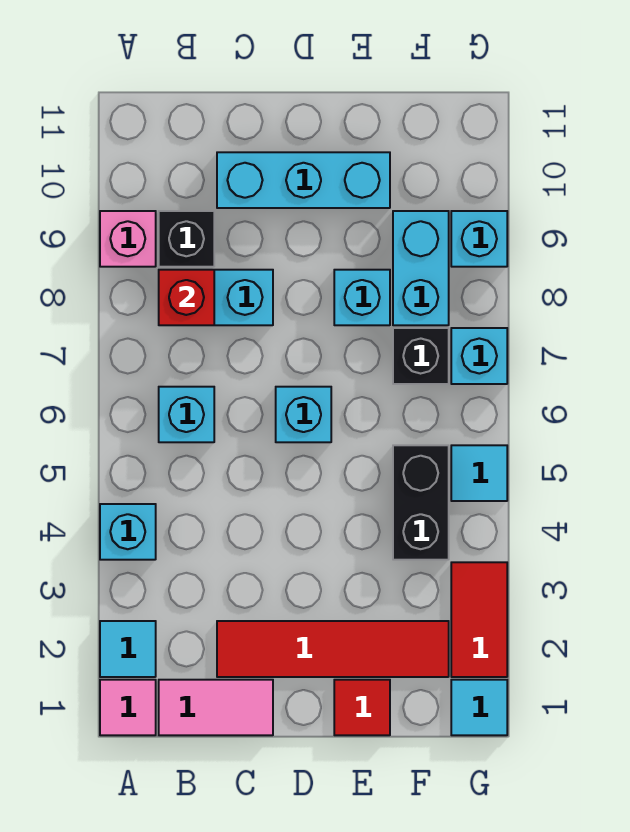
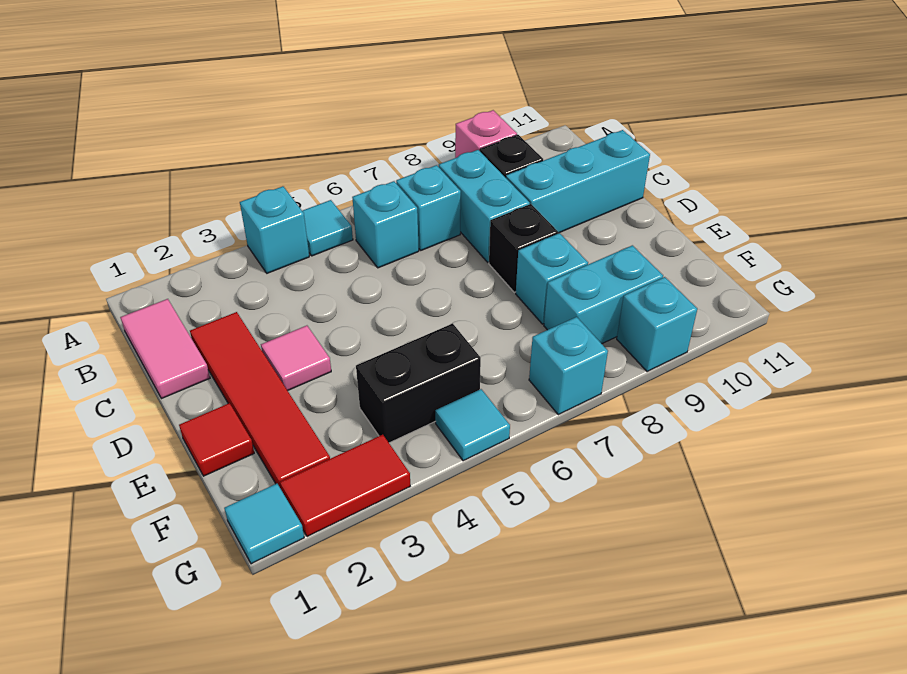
pink tile A1 level 1 -> pink tile D3 level 1
cyan tile A2 level 1 -> cyan tile A5 level 1
red brick B8 level 2 -> none
cyan brick C10:E10 level 1 -> cyan brick C9:C11 level 1
cyan brick D6 level 1 -> cyan brick B7 level 1
black brick F7 level 1 -> black brick D8 level 1

